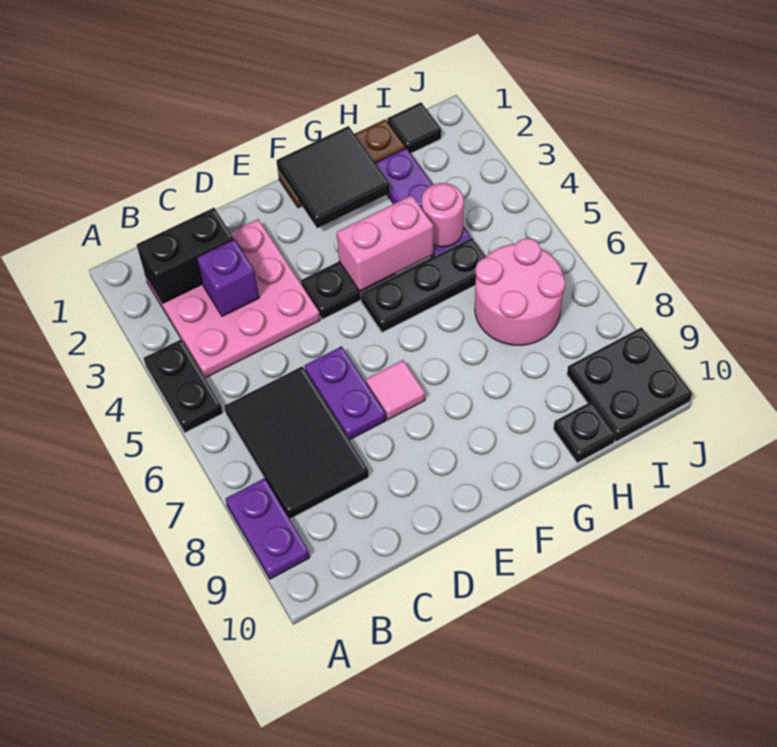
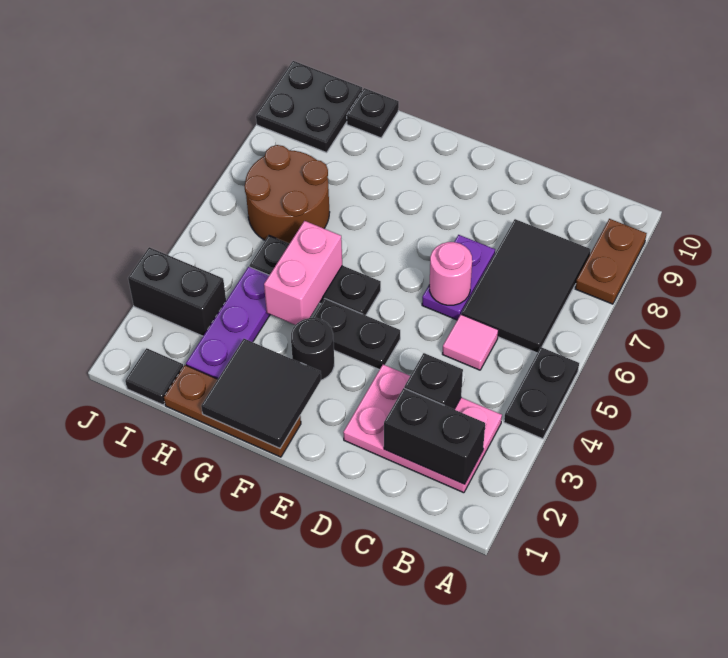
purple plate A8:A9 level 1 -> brown plate A8:A9 level 1
pink plate B2:D4 level 1 -> pink plate B2:D3 level 1
purple brick C3 level 2 -> black brick C3 level 2
pink tile E7 level 1 -> pink tile C5 level 1
none -> black round brick F3 level 1
pink brick F4:G4 level 2 -> pink brick G4:G5 level 2
pink round brick H4 level 2 -> pink round brick D6 level 2
pink round brick H6:I7 level 1 -> brown round brick H6:I7 level 1
none -> black brick I3:J3 level 1

